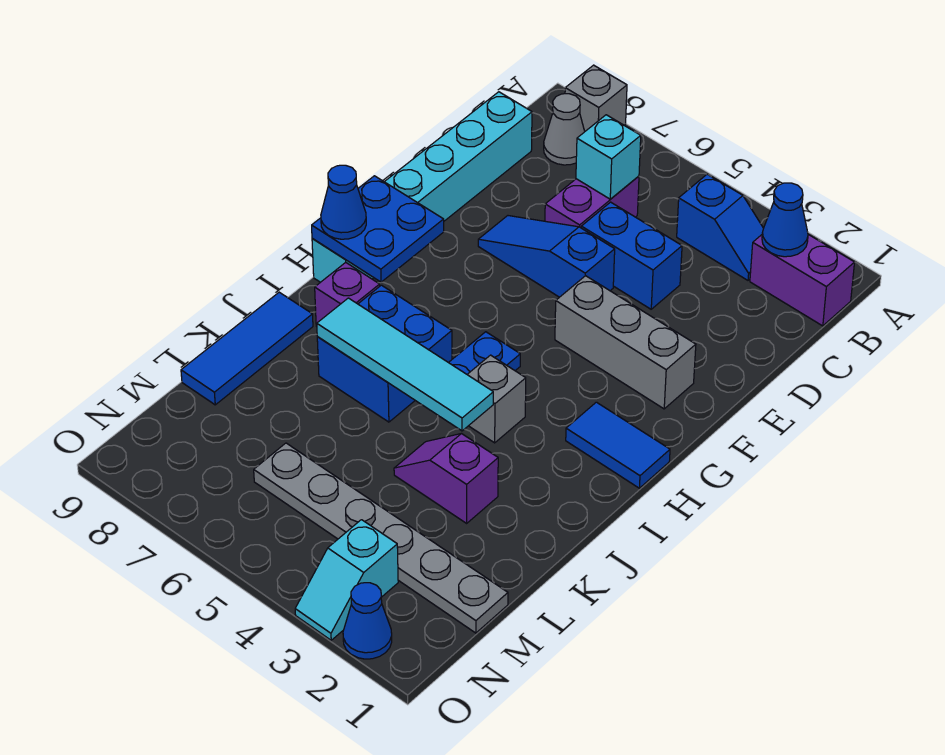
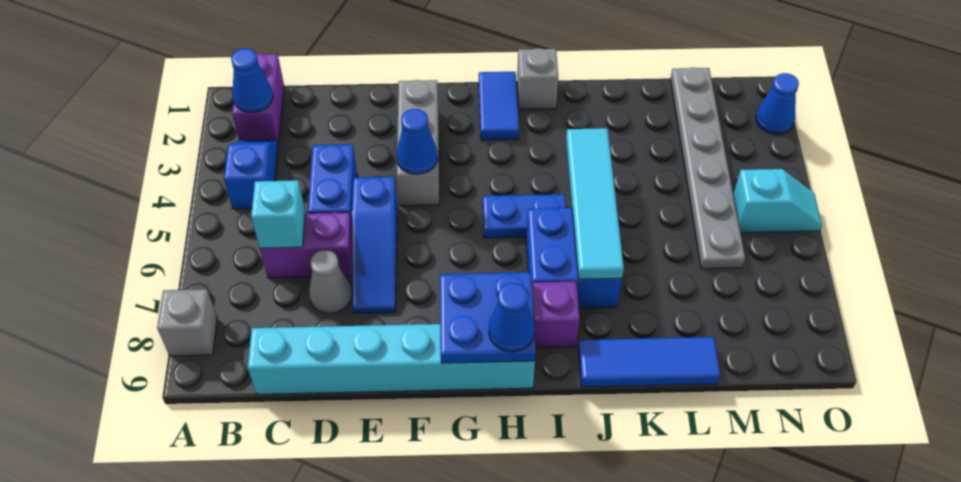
grey cone B8 level 1 -> grey cone D7 level 1
none -> blue cone F4 level 2
grey brick I4 level 1 -> grey brick I1 level 1
purple slope K3:K4 level 1 top 3 -> none
cyan slope N3:O3 level 1 top N -> cyan slope N5:O5 level 1 top N

